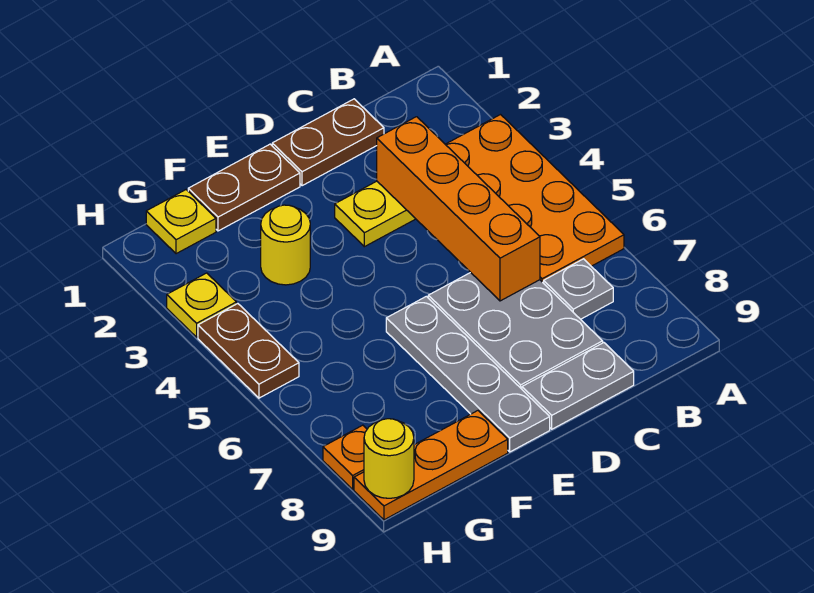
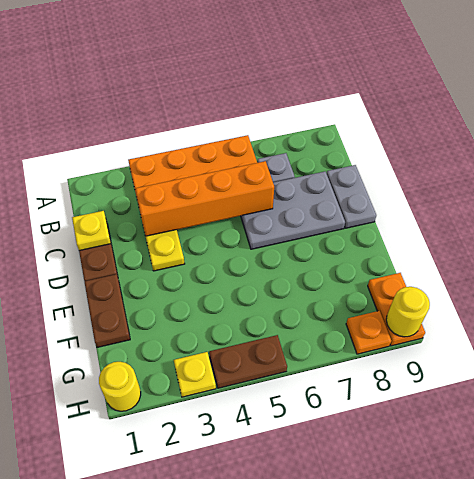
grey plate E6:E9 level 1 -> none
yellow round brick F3 level 1 -> yellow round brick H1 level 1
orange plate F9:H9 level 1 -> orange plate G9:H9 level 1
yellow plate G1 level 1 -> yellow plate C1 level 2

